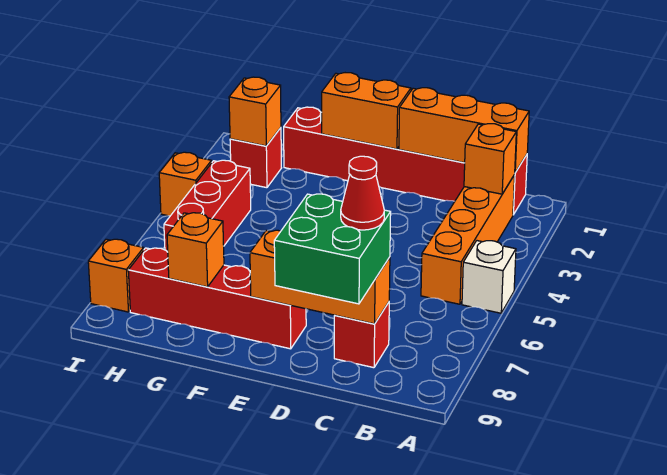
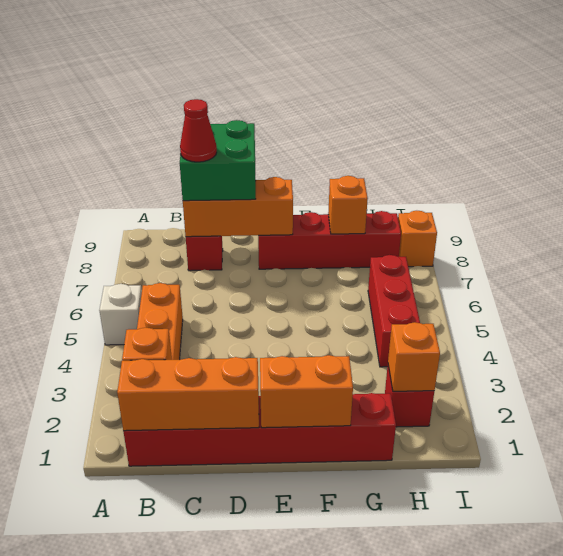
orange brick I4 level 1 -> none

